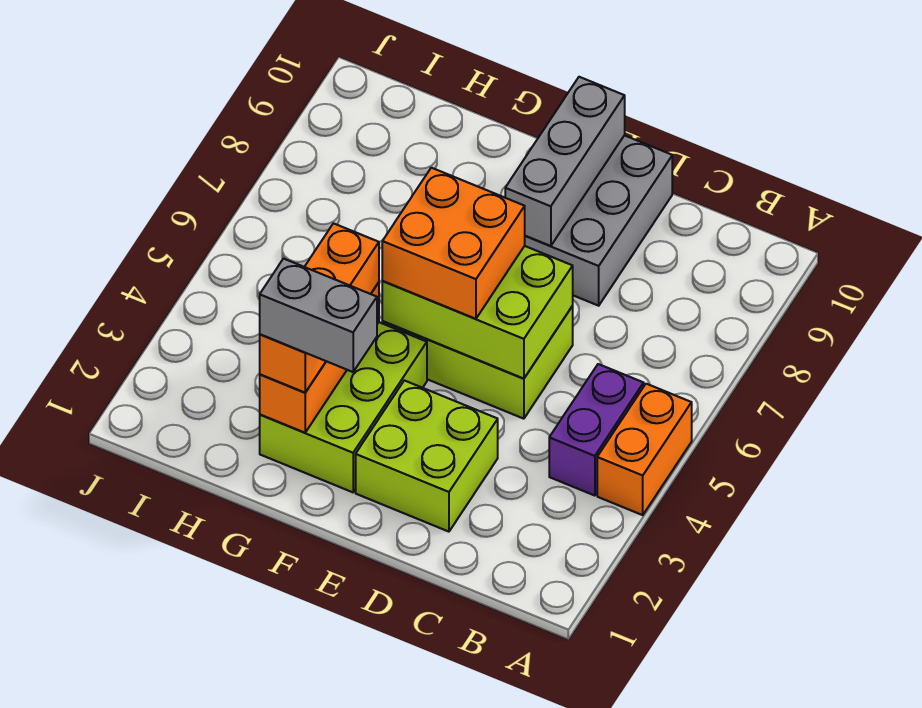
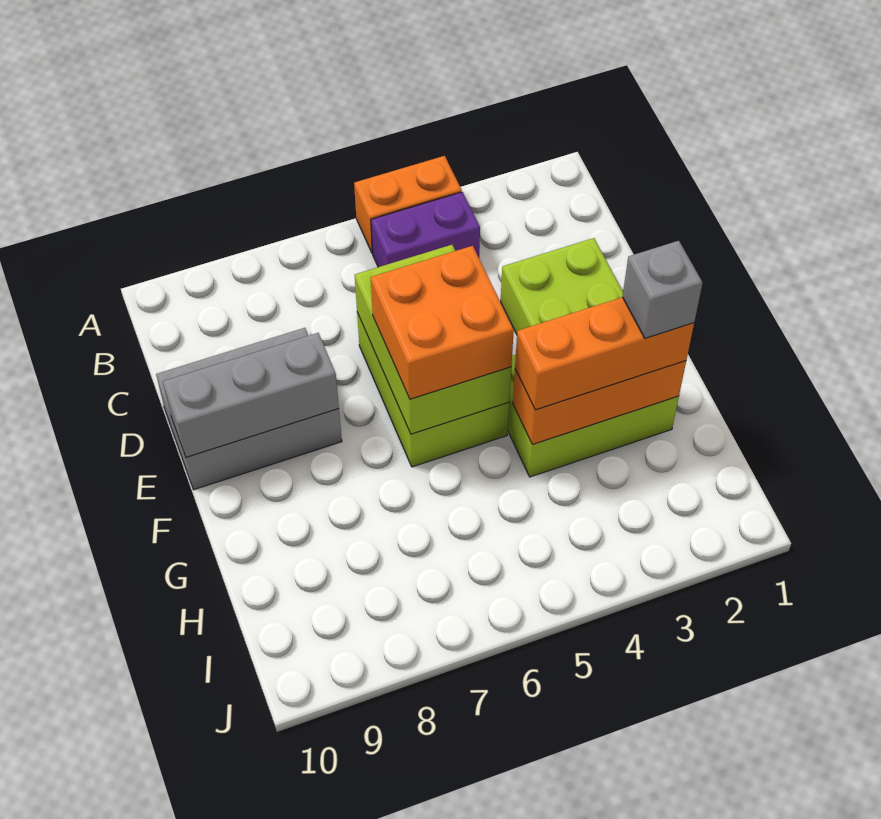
grey brick F2:G2 level 4 -> grey brick G2 level 4

